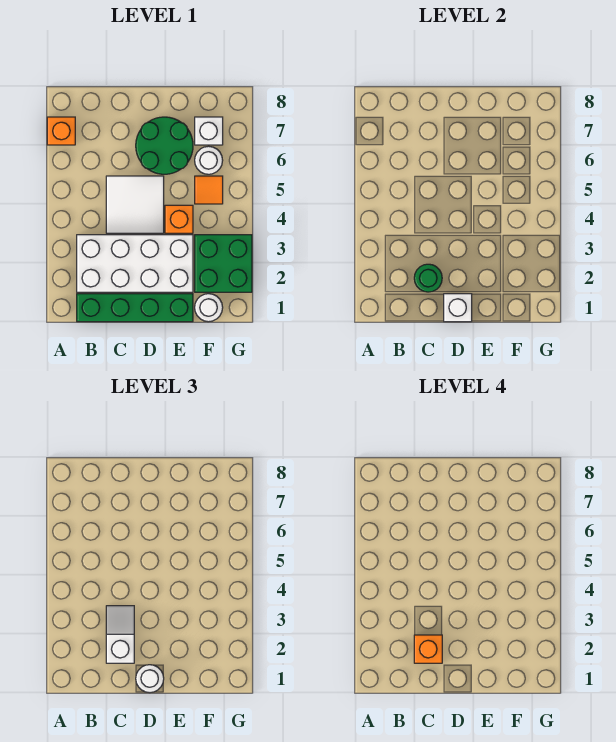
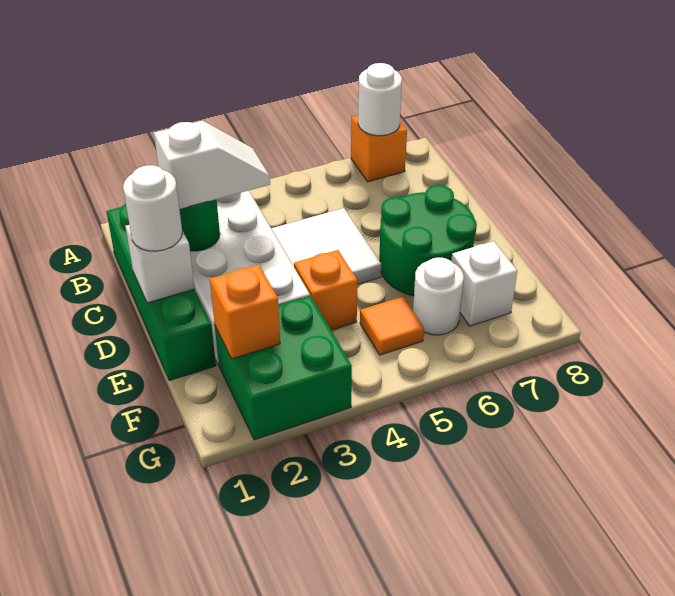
orange brick C2 level 4 -> orange brick F2 level 2
white round brick F1 level 1 -> white round brick A7 level 2

